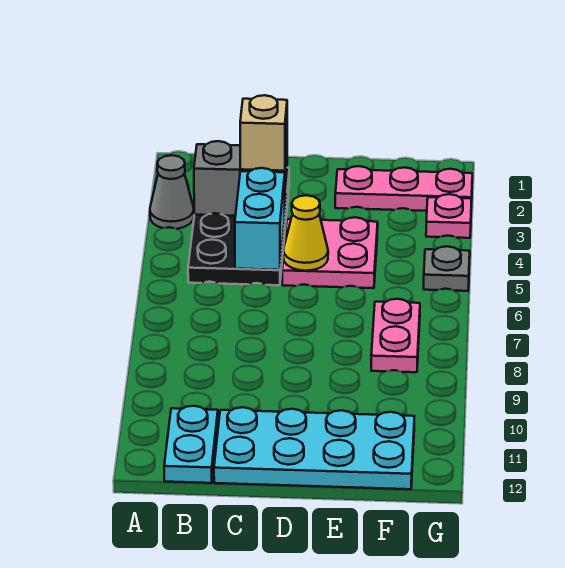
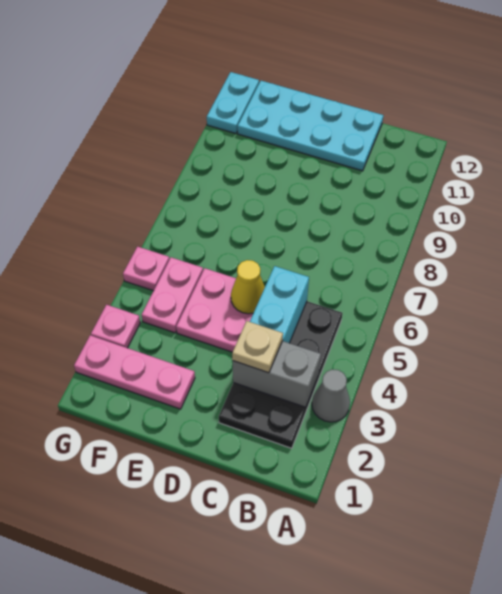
cyan plate B11:B12 level 1 -> cyan plate G11:G12 level 1
tan brick C3 level 3 -> tan plate C3 level 3
pink plate F7:F8 level 1 -> pink plate F4:F5 level 1
grey plate G5 level 1 -> pink plate G5 level 1

